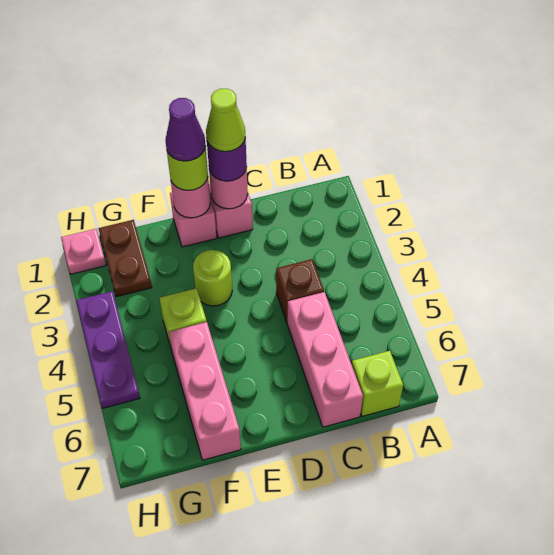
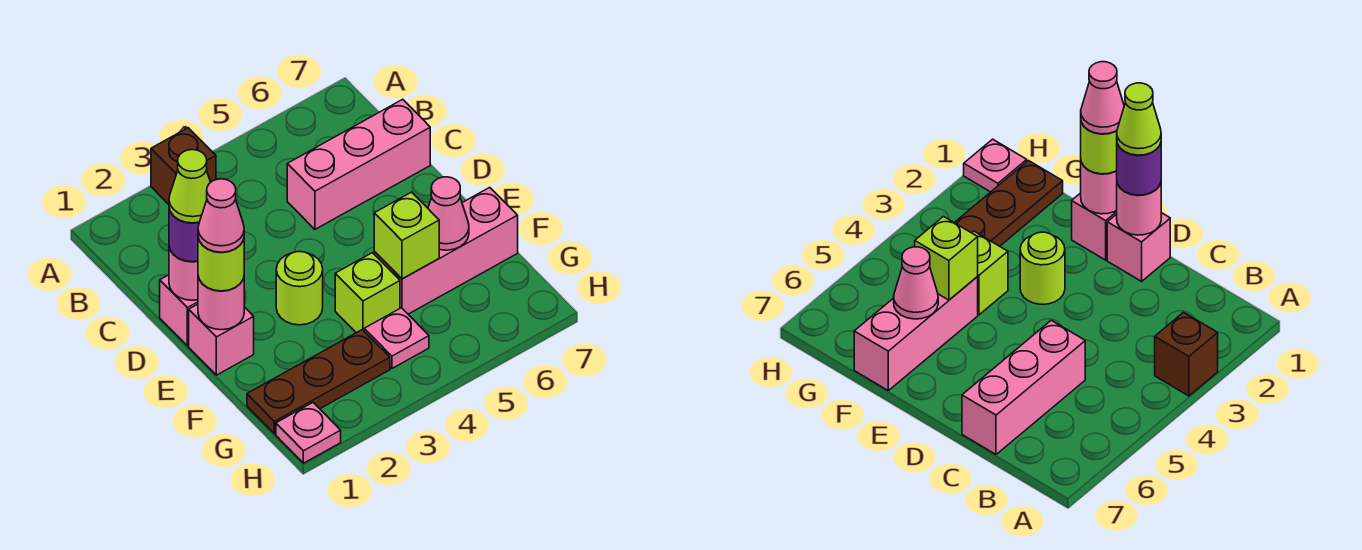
lime brick B7 level 1 -> lime brick F5 level 2
brown brick C4 level 1 -> brown brick A3 level 1
purple cone E1 level 4 -> pink cone E1 level 4
none -> pink cone F6 level 2
brown plate G1:G2 level 1 -> brown plate G1:G3 level 1
none -> pink plate G4 level 1
purple plate H3:H5 level 1 -> none

